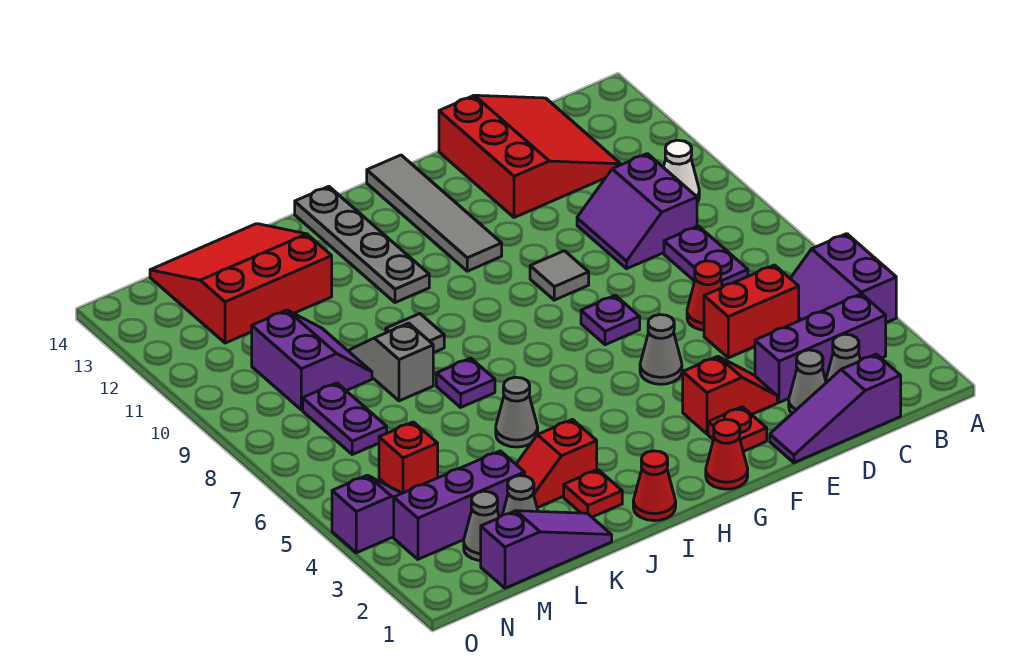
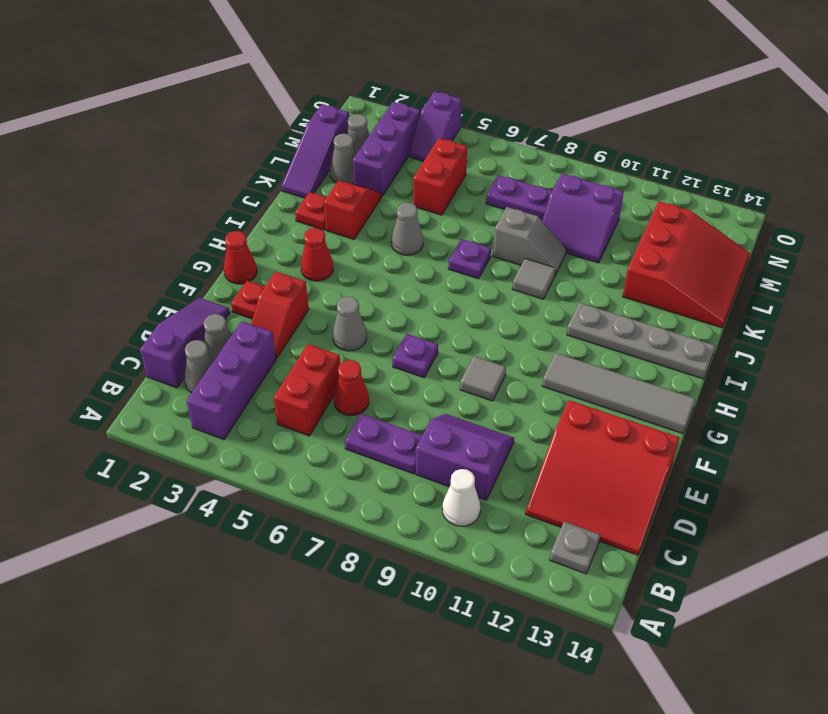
purple slope A4:B5 level 1 top A -> none
none -> grey plate B13 level 1
red cone I1 level 1 -> red cone H3 level 1
red brick M5 level 1 -> red brick L5:M5 level 1

